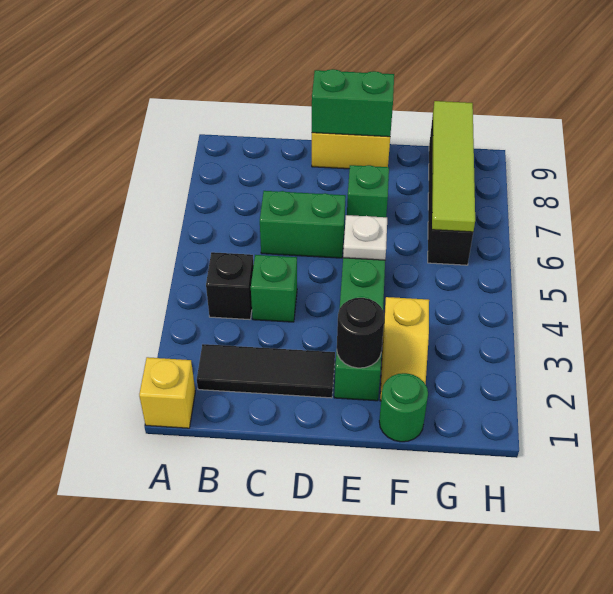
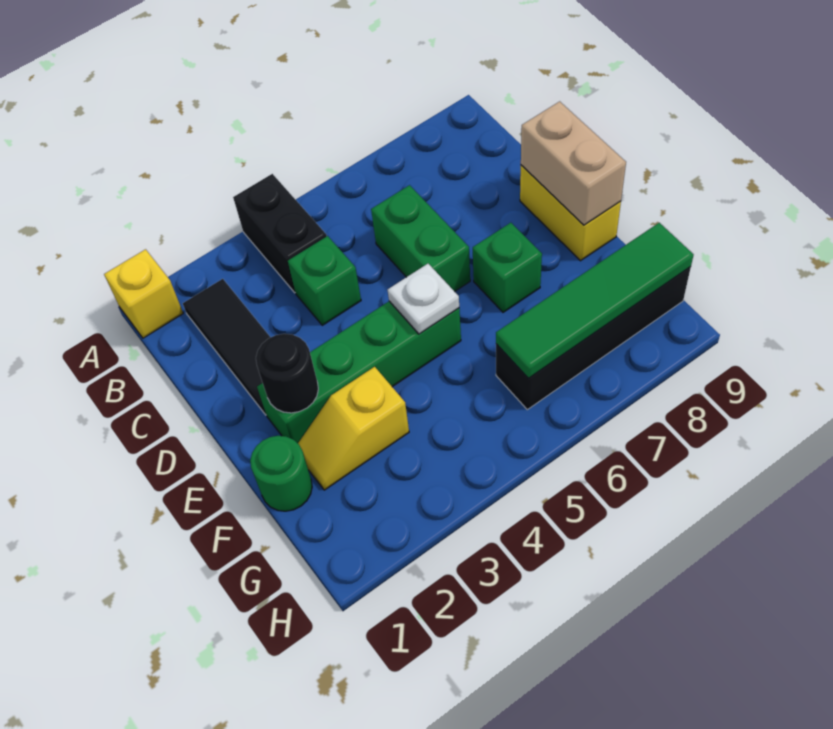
black brick B4 level 1 -> black brick A4:B4 level 1
green brick D9:E9 level 2 -> tan brick D9:E9 level 2
lime tile G6:G9 level 2 -> green tile G6:G9 level 2

